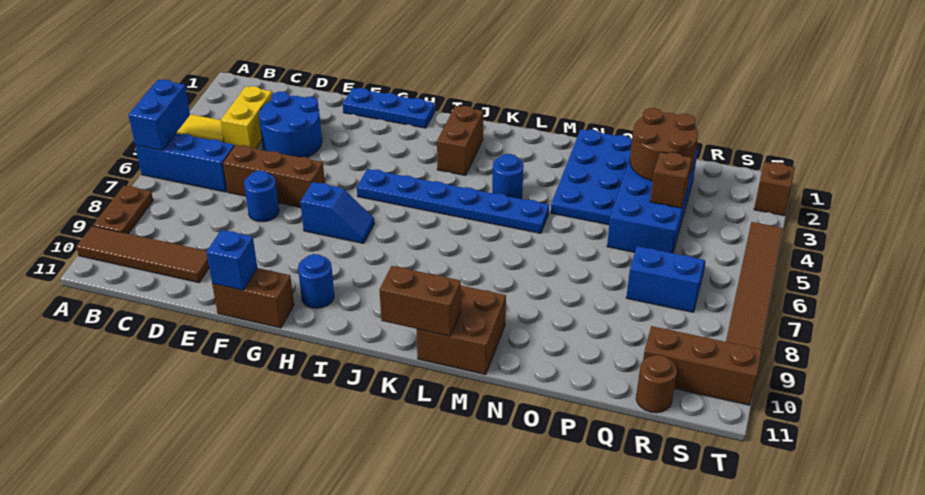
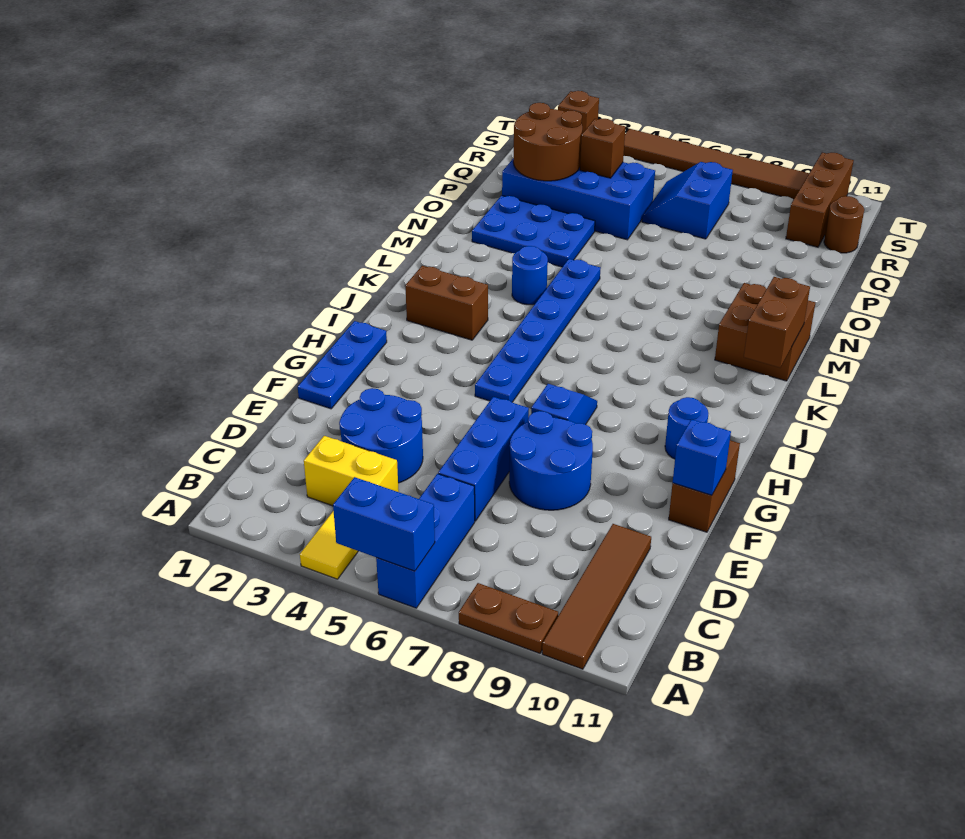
brown brick D6:F6 level 1 -> blue brick D6:F6 level 1
blue round brick E7 level 1 -> blue round brick E7:F8 level 1
blue plate N1:O4 level 1 -> blue plate N2:O4 level 1

